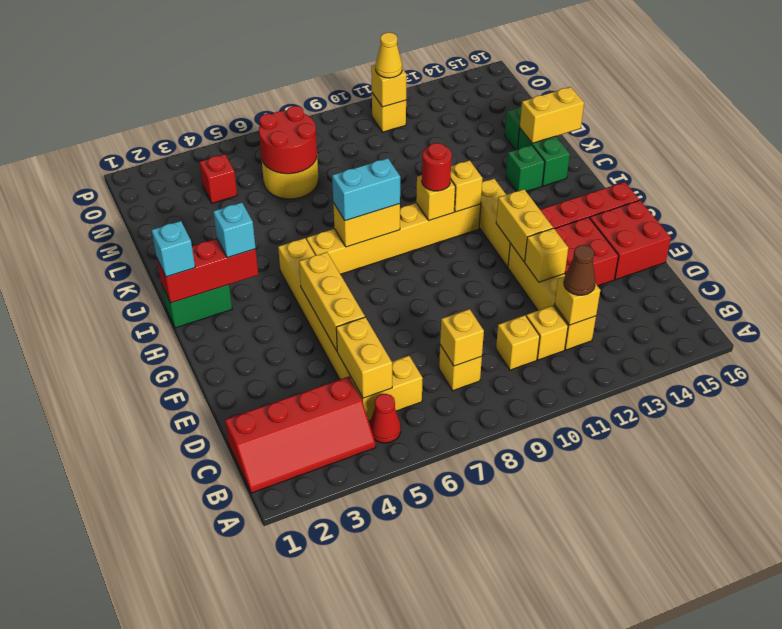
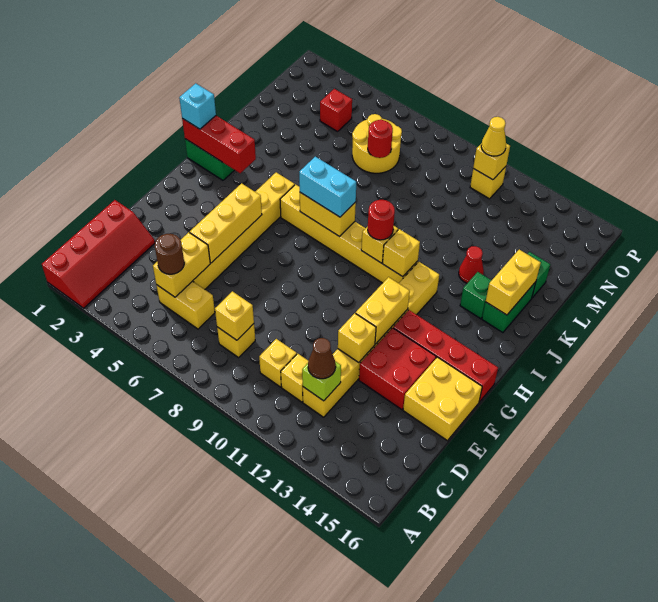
red slope B1:C4 level 1 top C -> red slope A1:D2 level 1 top 1
red cone B5 level 1 -> red cone K13 level 1
none -> brown round brick C5 level 3
yellow brick C12 level 2 -> lime brick C12 level 2
red brick E15:F16 level 1 -> yellow brick E15:F16 level 1
cyan brick I3 level 3 -> none
yellow brick K15:K16 level 2 -> yellow brick J15:K15 level 2
red round brick M6:N7 level 2 -> red round brick M7 level 2

